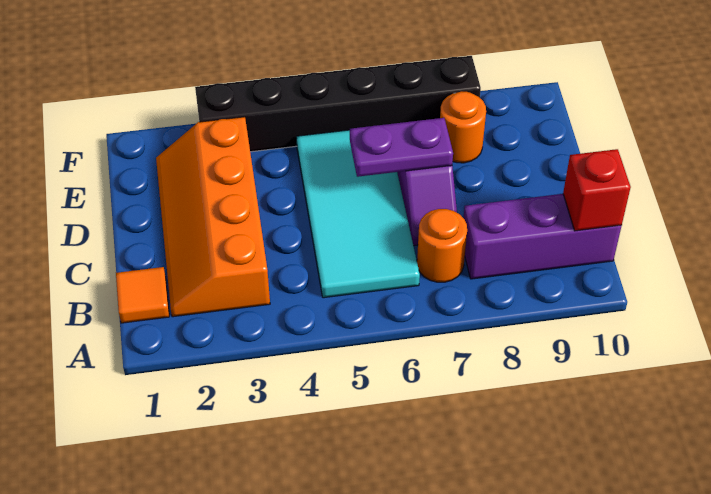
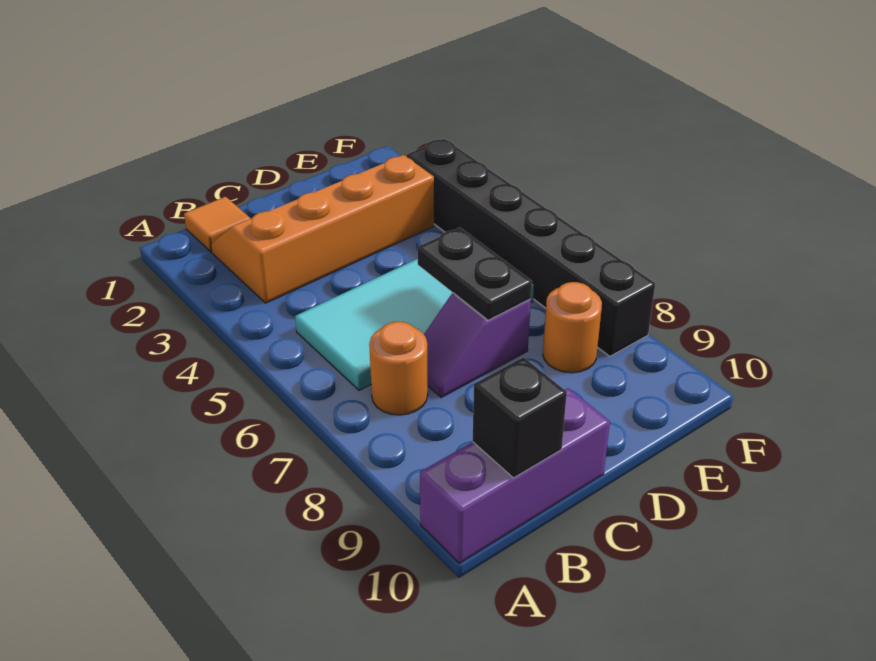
purple brick B8:B10 level 1 -> purple brick A10:C10 level 1
red brick B10 level 2 -> black brick B10 level 2
purple plate D6:D7 level 2 -> black plate D6:D7 level 2

